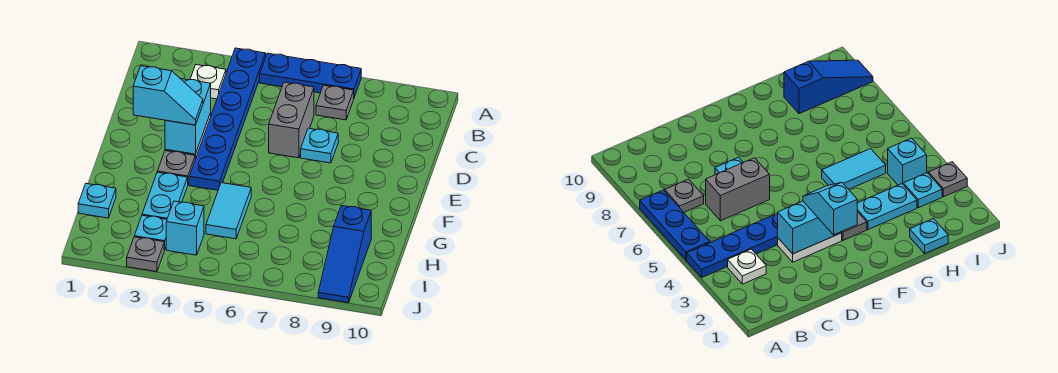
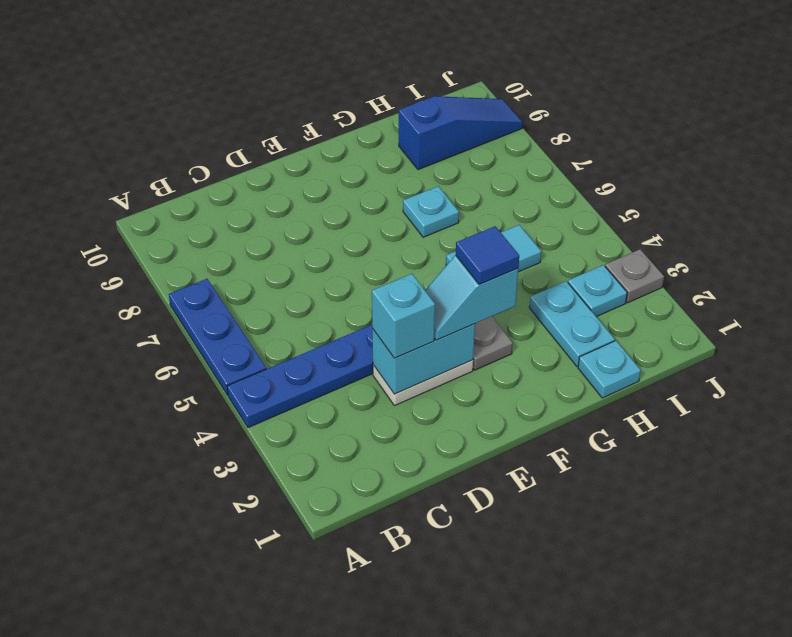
white plate B3 level 1 -> none
grey plate B7 level 1 -> none
grey brick C6:D6 level 1 -> none
cyan plate D7 level 1 -> cyan plate G7 level 1
cyan slope E2:E3 level 3 top 2 -> cyan slope E3:F3 level 3 top F
none -> blue tile F3 level 4
cyan plate G3:H3 level 1 -> cyan plate H2:H3 level 1
cyan brick I4 level 1 -> cyan brick D3 level 3

